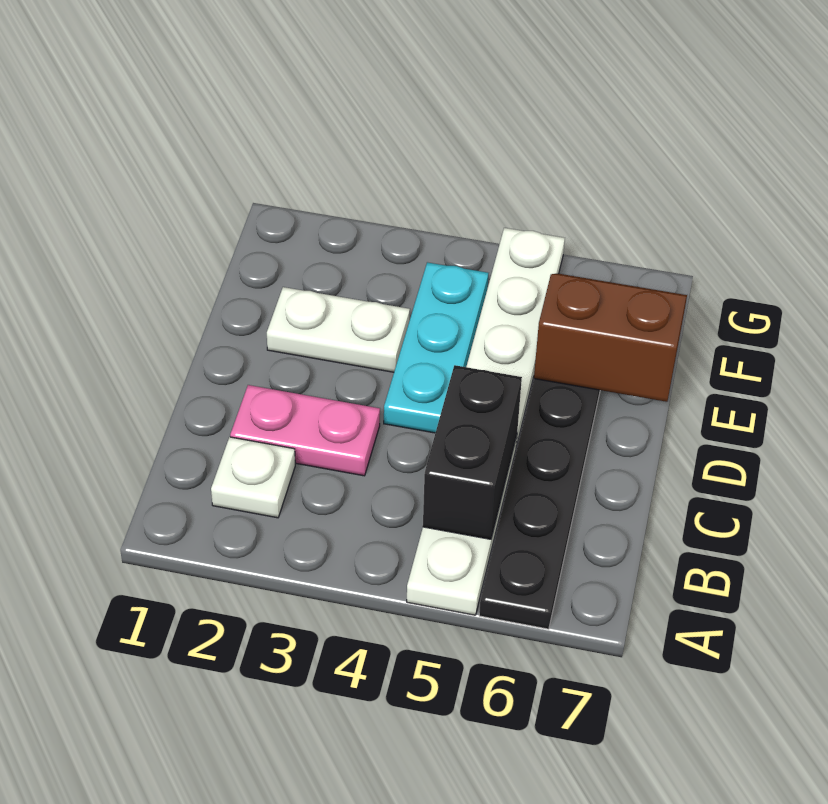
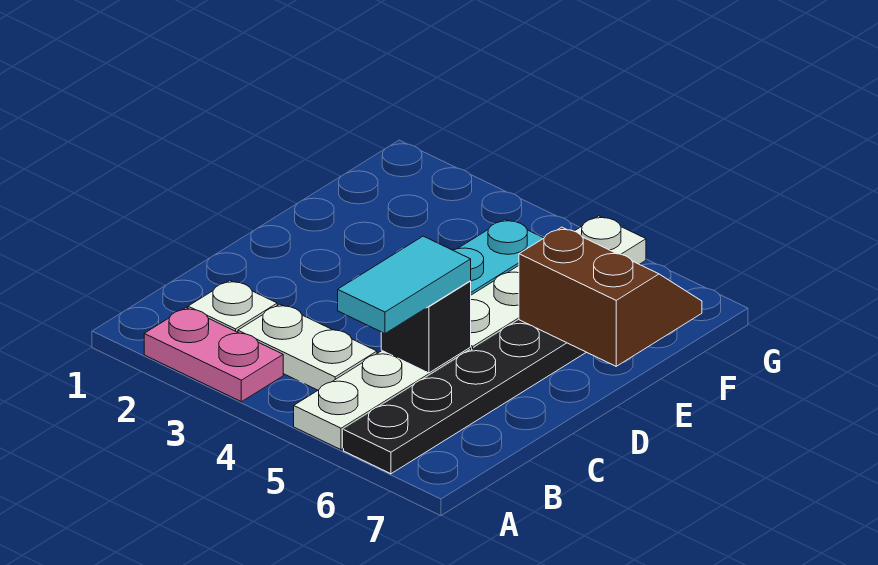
black brick B5:C5 level 2 -> black brick C5 level 2
none -> cyan tile B5:C5 level 3
pink plate C2:C3 level 1 -> pink plate A2:A3 level 1
white plate E2:E3 level 1 -> white plate B3:B4 level 1

